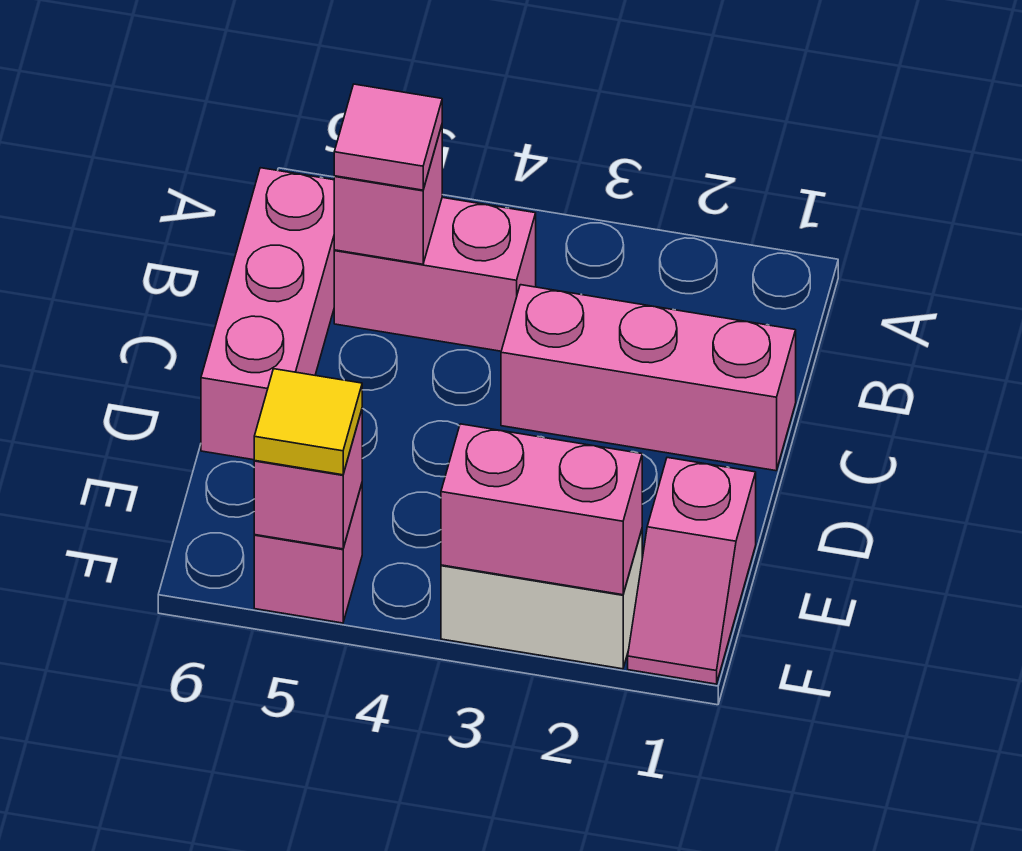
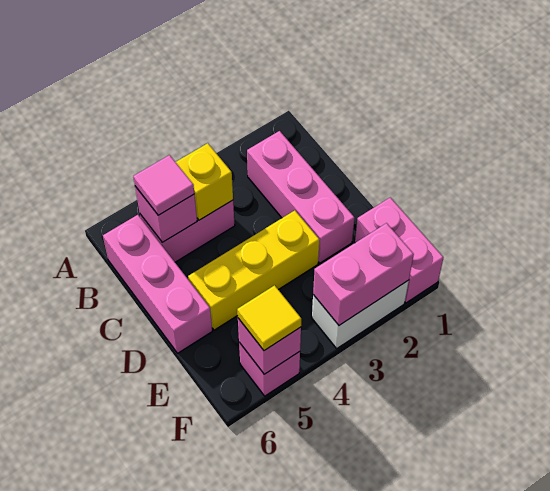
none -> yellow brick B4 level 2
pink brick C1:C3 level 1 -> pink brick B2:D2 level 1
none -> yellow brick D3:D5 level 1
pink slope E1:F1 level 1 top E -> pink brick E1:F1 level 1

